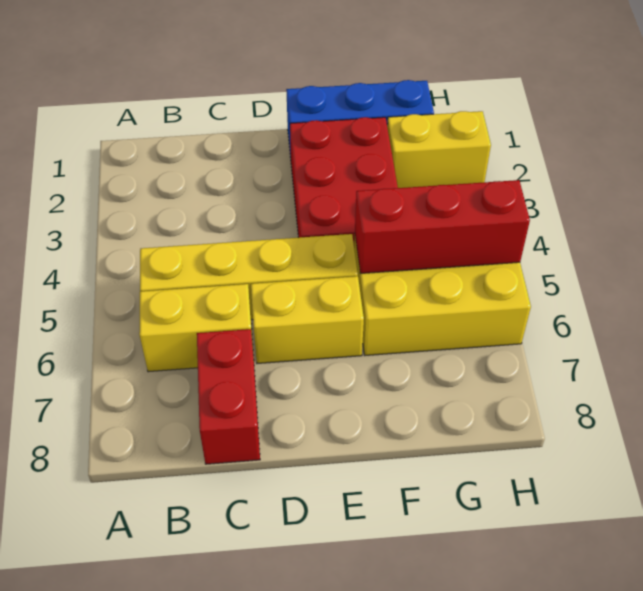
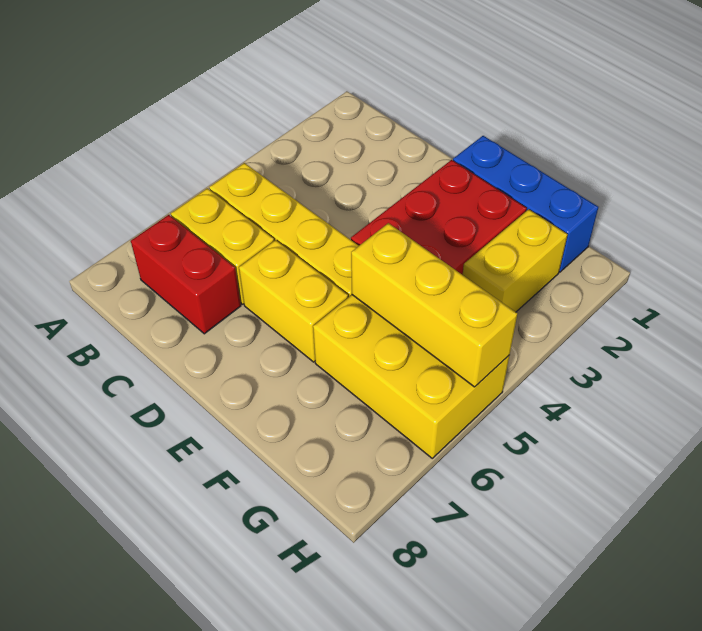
red brick C7:C8 level 1 -> red brick B7:C7 level 1
red brick F5:H5 level 2 -> yellow brick F5:H5 level 2
yellow brick G2:H2 level 1 -> yellow brick G2:G3 level 1

